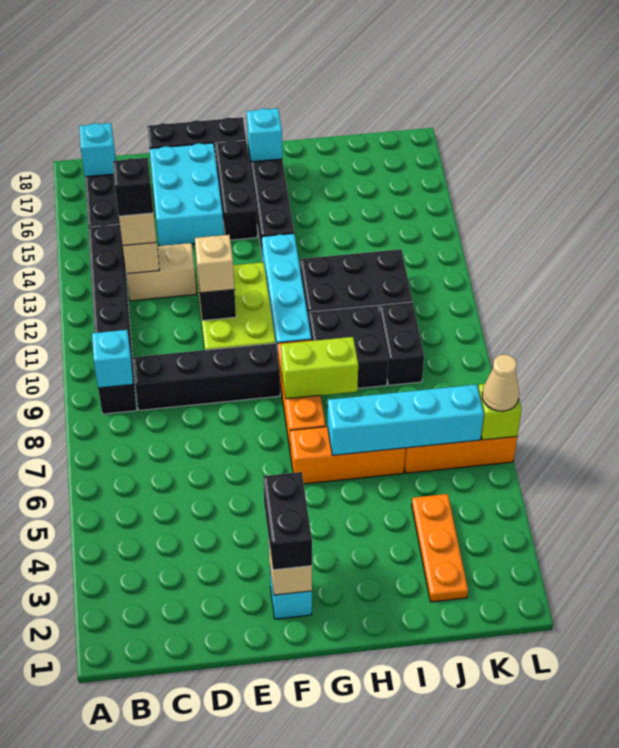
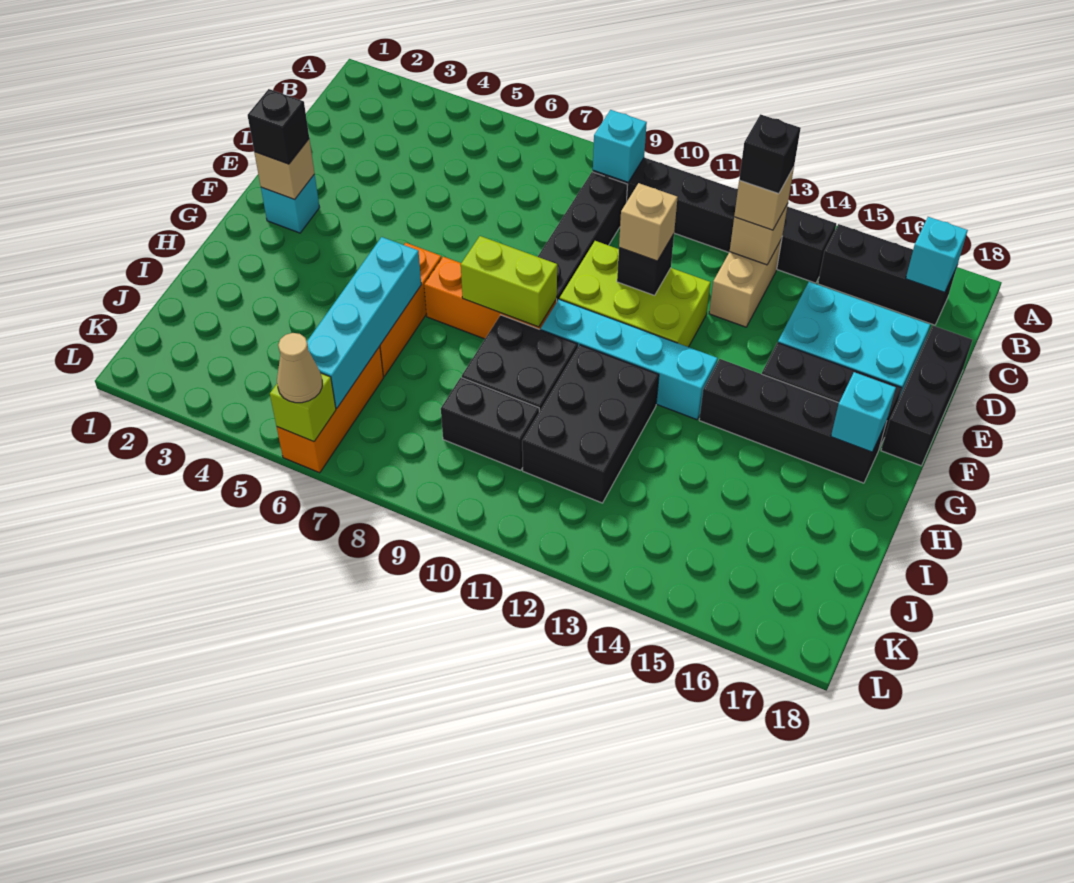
black brick F2:F3 level 3 -> black brick F2 level 3
lime brick G8:H8 level 2 -> lime brick G8:G9 level 2
orange plate J2:J4 level 1 -> none

